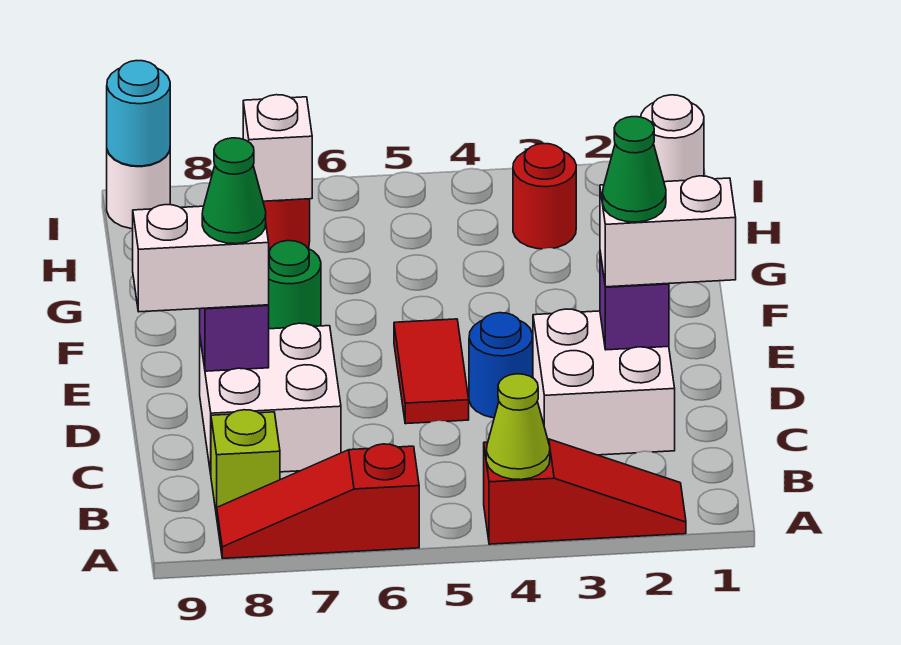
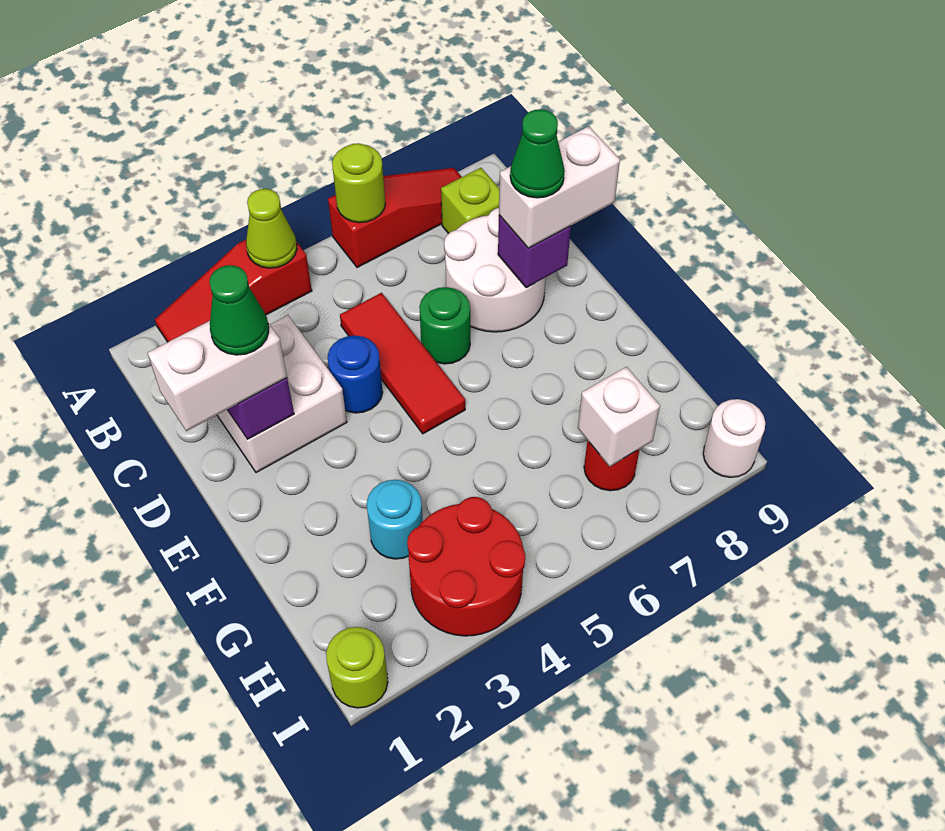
none -> lime round brick A6 level 2
white brick C7:D8 level 1 -> white round brick C7:D8 level 1
red tile D5:E5 level 1 -> red tile C5:E5 level 1
green round brick F7 level 1 -> green round brick D6 level 1
red round brick H3 level 1 -> red round brick H3:I4 level 1
white round brick I1 level 1 -> lime round brick I1 level 1
cyan round brick I9 level 2 -> cyan round brick G3 level 1

